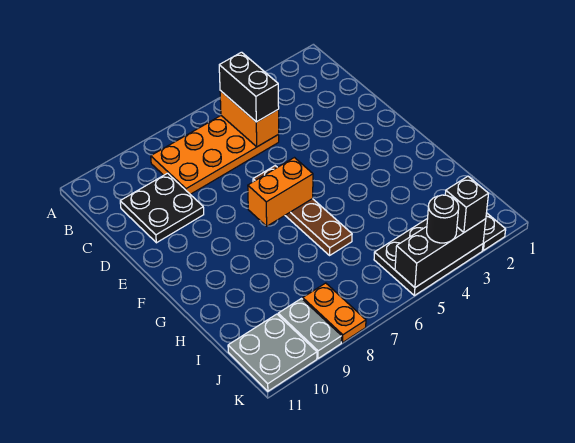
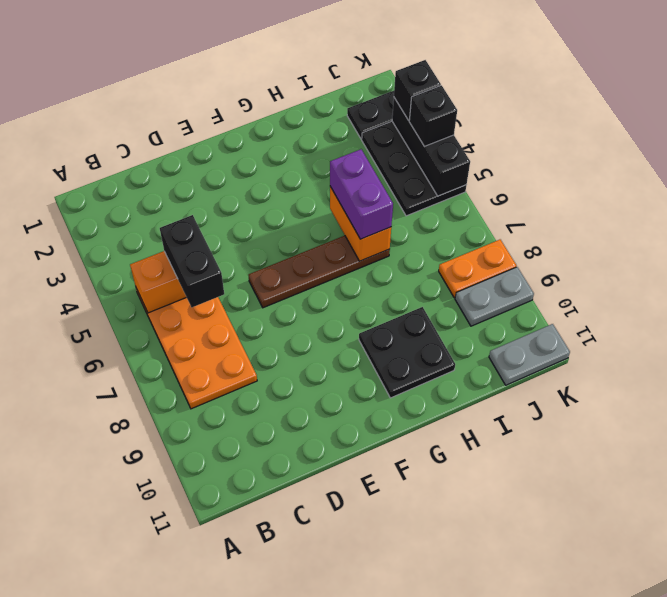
black brick B5:C5 level 3 -> black brick C5:C6 level 3
black plate C9:D10 level 1 -> black plate G9:H10 level 1
orange brick F6:F7 level 2 -> orange brick H5:H6 level 2
none -> purple brick H5:H6 level 3
grey plate J10:K11 level 1 -> grey plate J11:K11 level 1
black round brick K4 level 3 -> black brick K4 level 3

